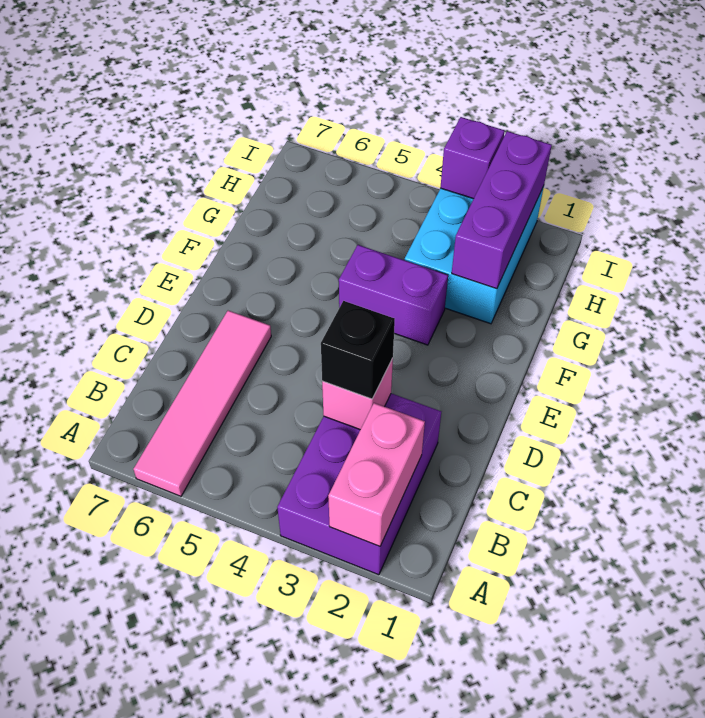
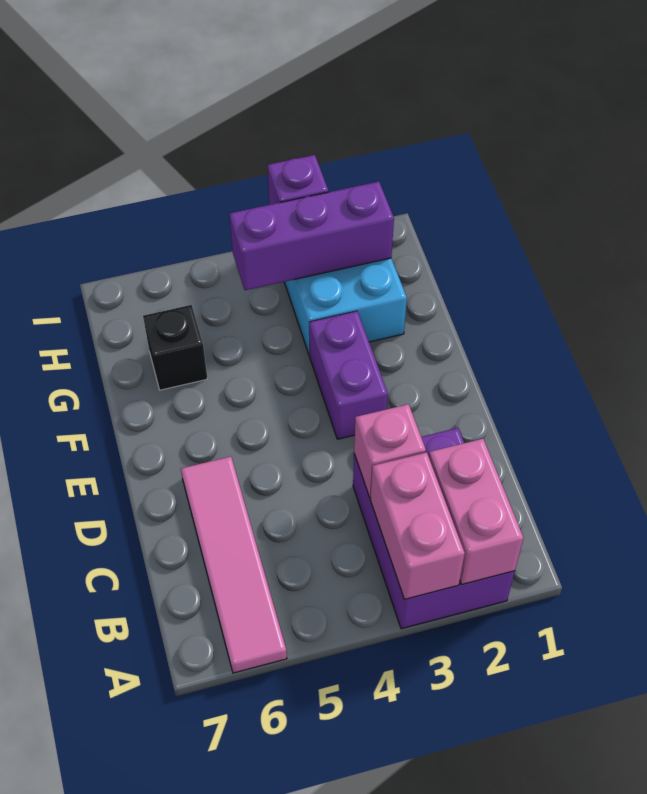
none -> pink brick A3:B3 level 2
black brick C3 level 3 -> black brick G6 level 1
purple brick F3:F4 level 1 -> purple brick E3:F3 level 1
purple brick G2:I2 level 2 -> purple brick H2:H4 level 2

